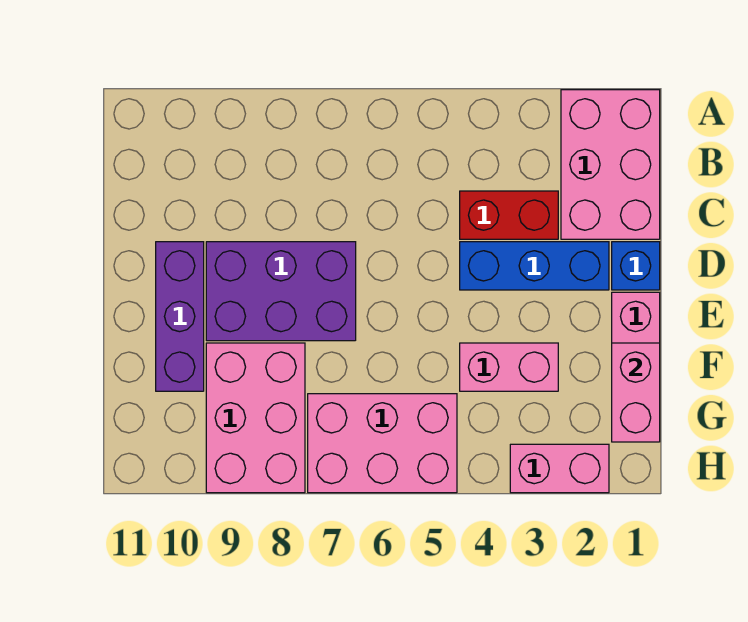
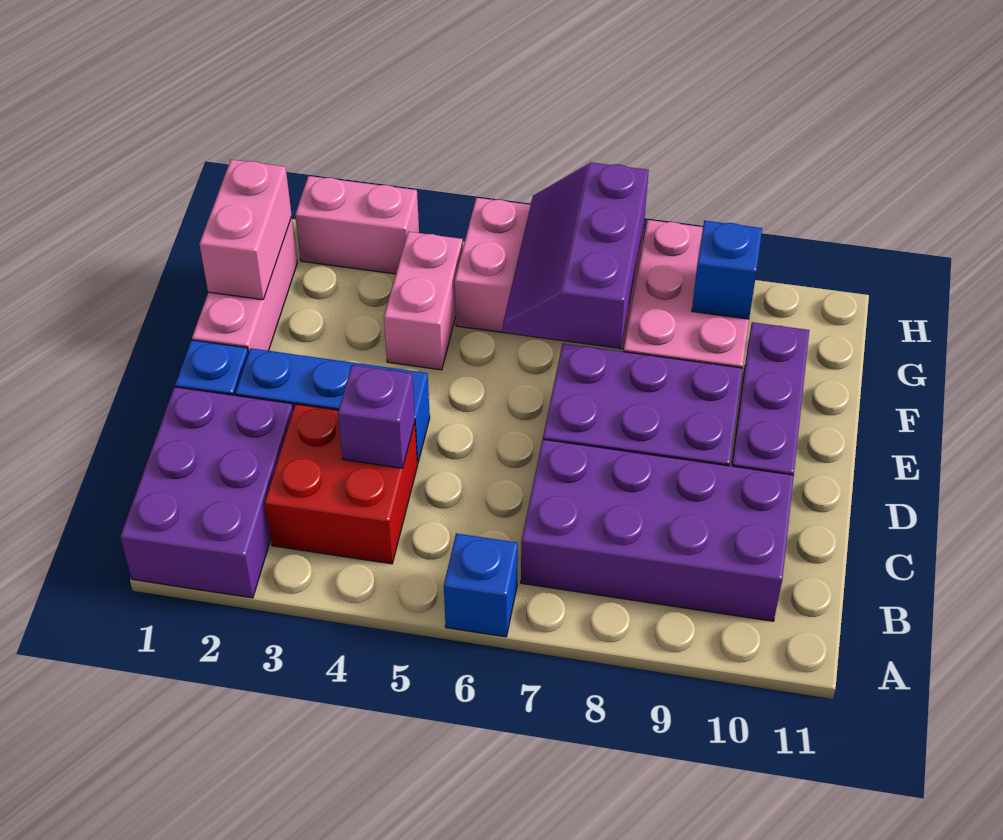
pink brick A1:C2 level 1 -> purple brick A1:C2 level 1
none -> blue brick A6 level 1
none -> purple brick B7:C10 level 1
red brick C3:C4 level 1 -> red brick B3:C4 level 1
none -> purple brick C4 level 2
pink brick F3:F4 level 1 -> pink brick F4:G4 level 1
none -> purple slope F6:H7 level 2 top 7
none -> blue brick G9 level 2

